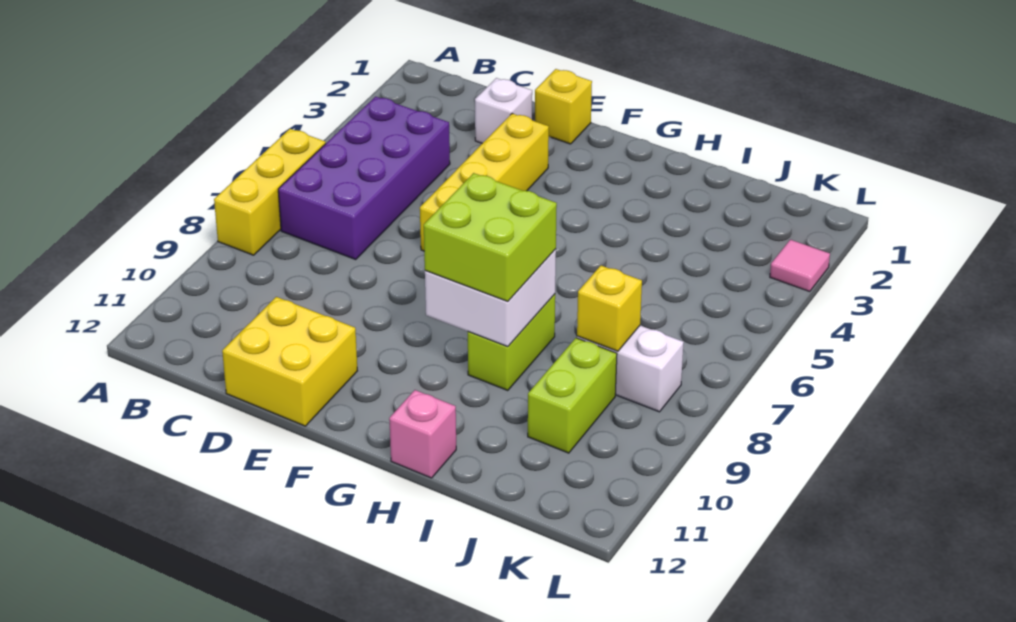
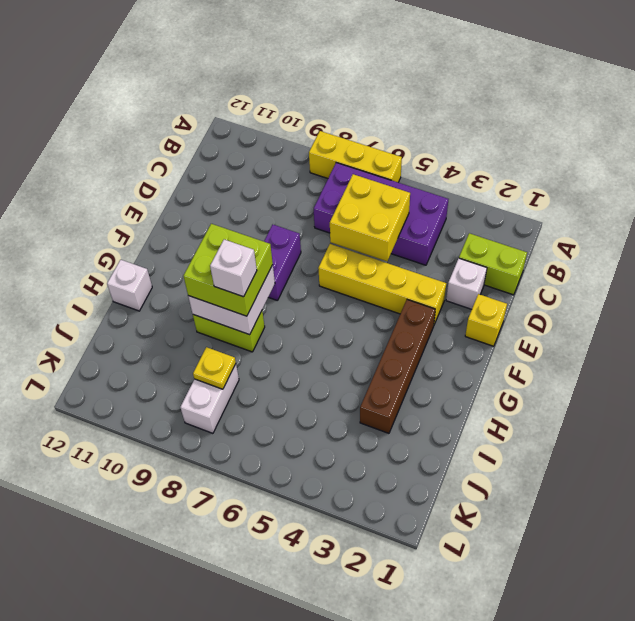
yellow brick D11:E12 level 1 -> yellow brick C5:D6 level 2
none -> purple brick E8:F8 level 1
none -> brown brick F3:I3 level 1
none -> white brick H8 level 4
pink brick H12 level 1 -> white brick H12 level 1
yellow brick J8 level 2 -> yellow plate J8 level 2
lime brick J9:J10 level 1 -> lime brick C1:C2 level 1
pink tile L3 level 1 -> none

